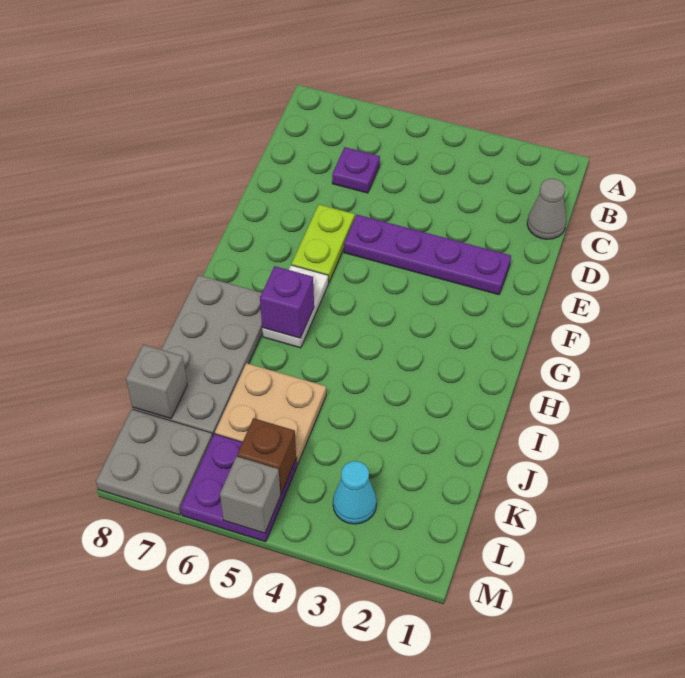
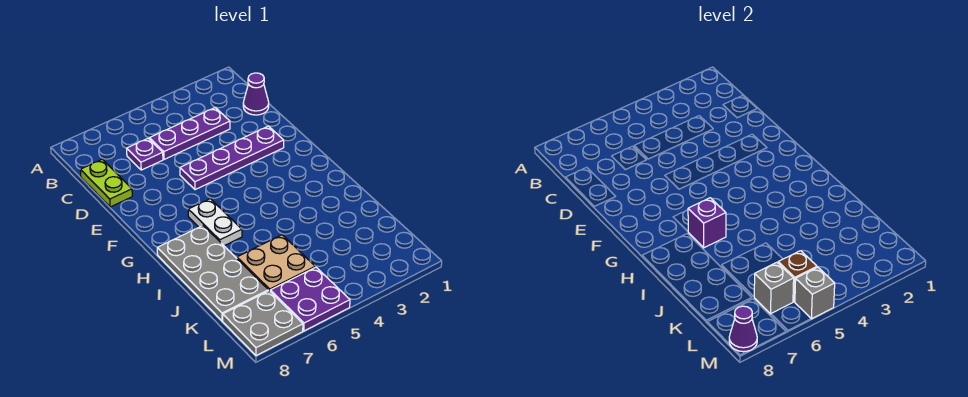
grey cone C1 level 1 -> purple cone C1 level 1
none -> purple plate C3:C5 level 1
lime plate E6:F6 level 1 -> lime plate C8:D8 level 1
grey brick K8 level 2 -> grey brick L6 level 2
cyan cone L3 level 1 -> none
none -> purple cone M8 level 2

